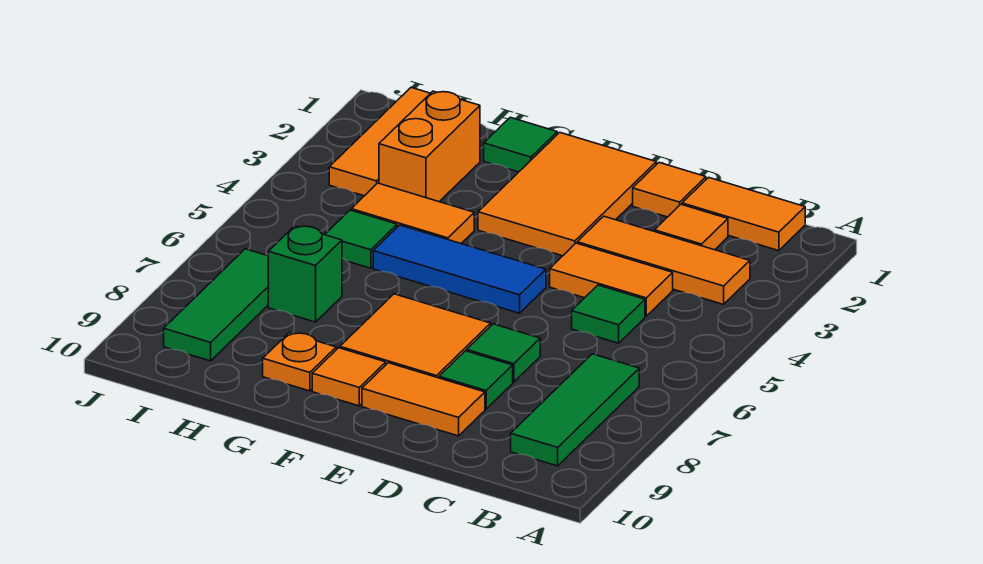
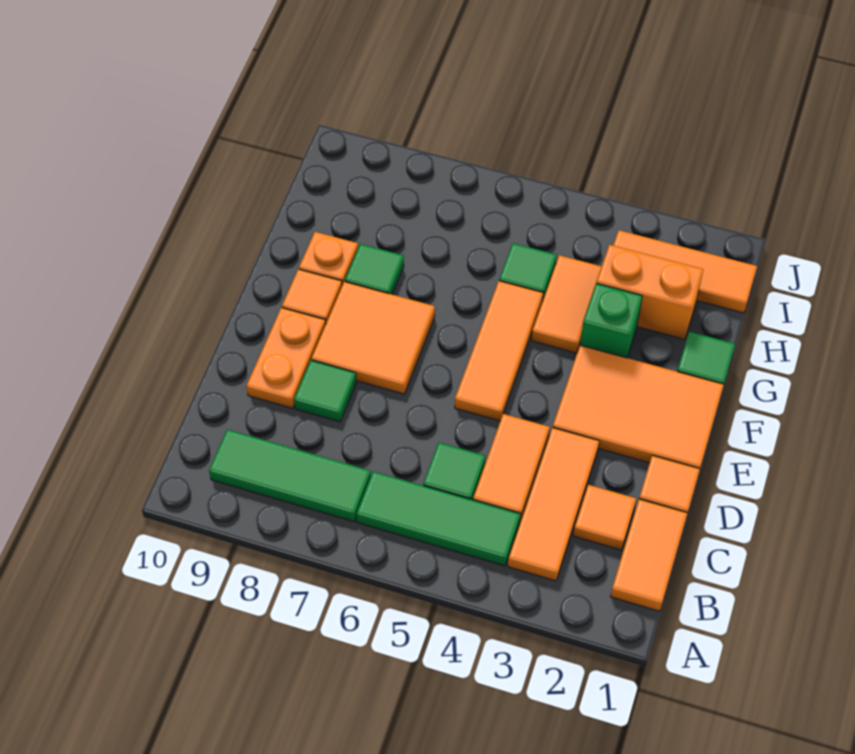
green tile D7 level 1 -> green tile G8 level 1
orange tile D9:E9 level 1 -> orange plate D9:E9 level 1
blue tile E5:G5 level 1 -> orange tile E5:G5 level 1
green brick H7 level 1 -> green brick G3 level 1
green tile I7:I9 level 1 -> green tile B4:B6 level 1

